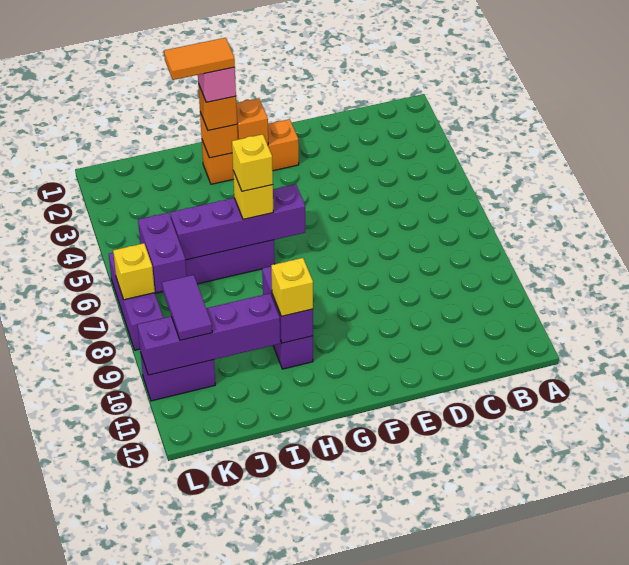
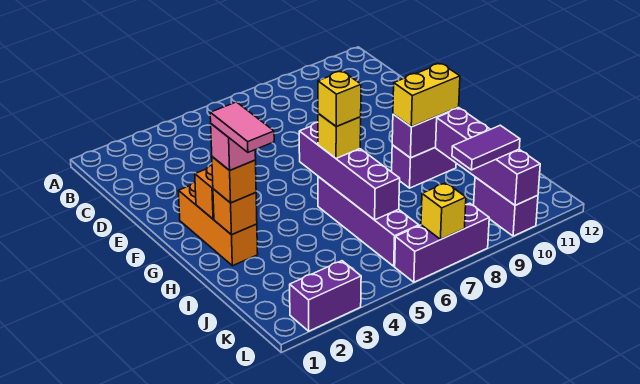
orange tile H2:I2 level 5 -> pink tile H2:I2 level 5
yellow brick H10 level 3 -> yellow brick H9:H10 level 3
purple brick K6:K7 level 2 -> purple brick L2:L3 level 1

